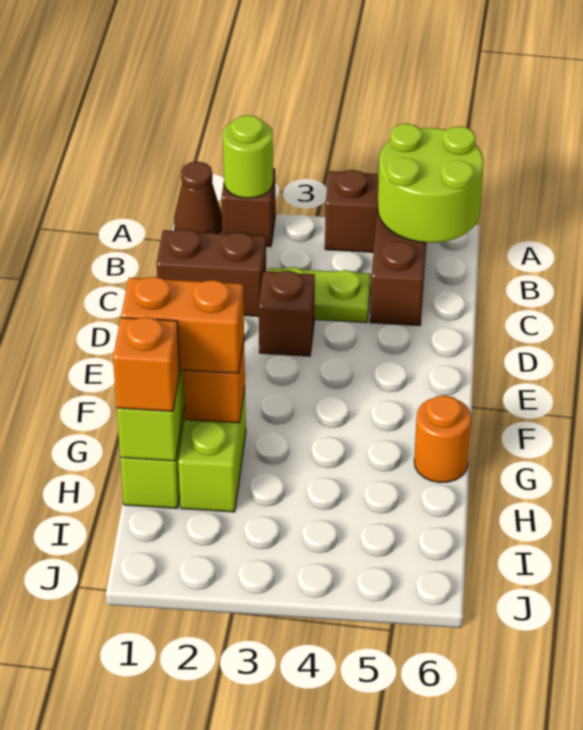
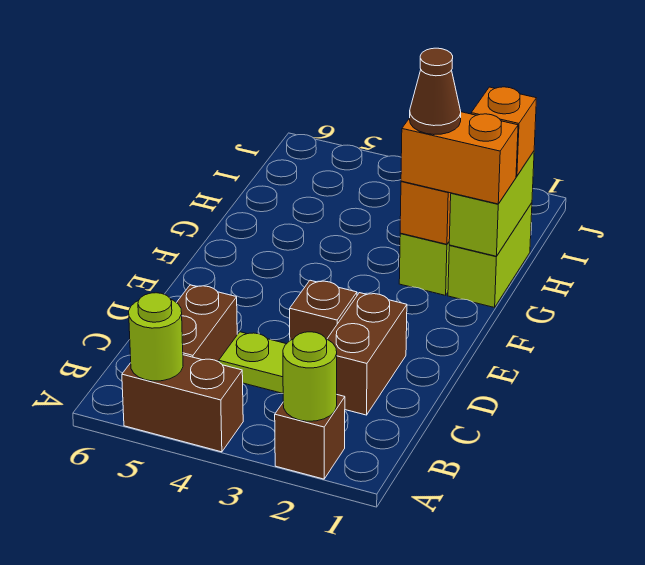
brown cone A1 level 1 -> brown cone G2 level 4
lime round brick A5:B6 level 2 -> lime round brick A5 level 2
brown brick C1:C2 level 1 -> brown brick C2:D2 level 1
orange round brick G6 level 1 -> none

